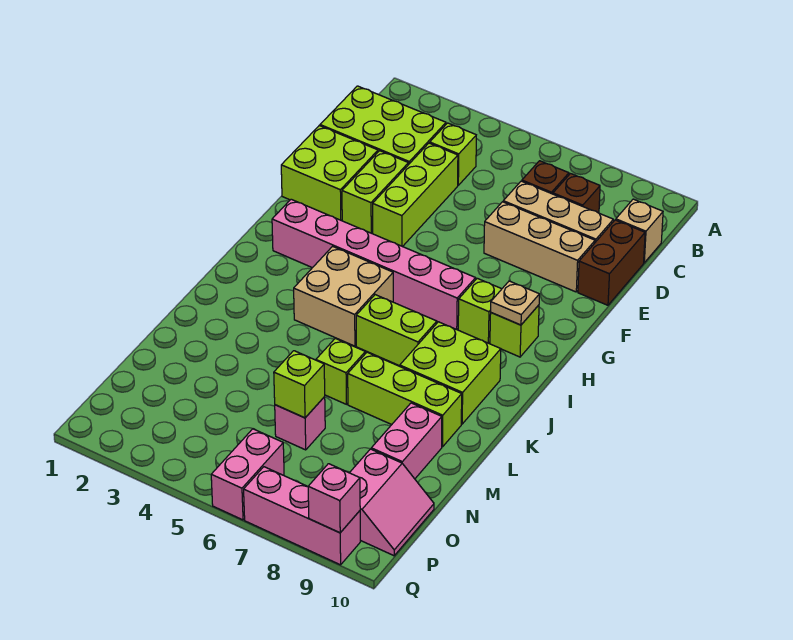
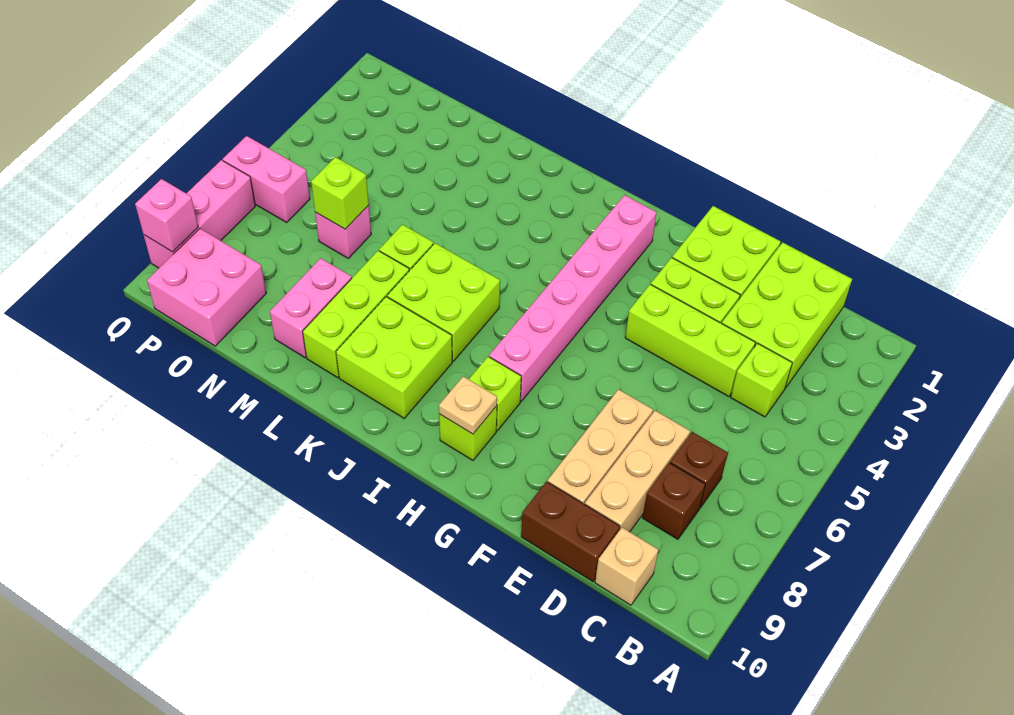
tan brick I4:J5 level 1 -> none
lime brick J6:J7 level 1 -> lime brick J6:K7 level 1
pink brick M9:N9 level 1 -> pink brick M8:M9 level 1
pink slope O9:P10 level 1 top 9 -> pink brick O9:P10 level 1

